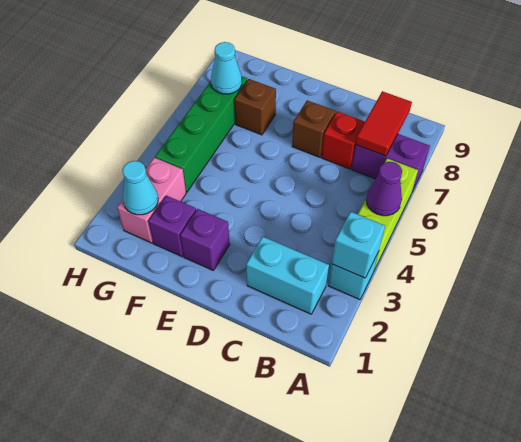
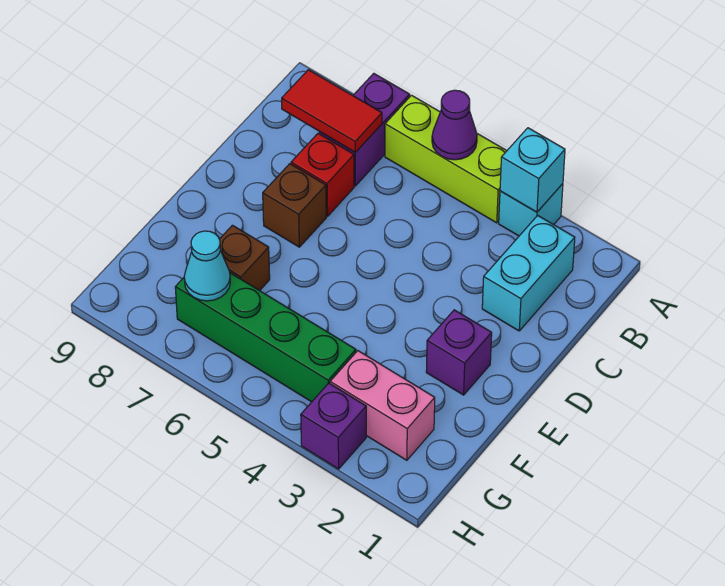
purple brick F2 level 1 -> purple brick H3 level 1
cyan cone G2 level 2 -> none

